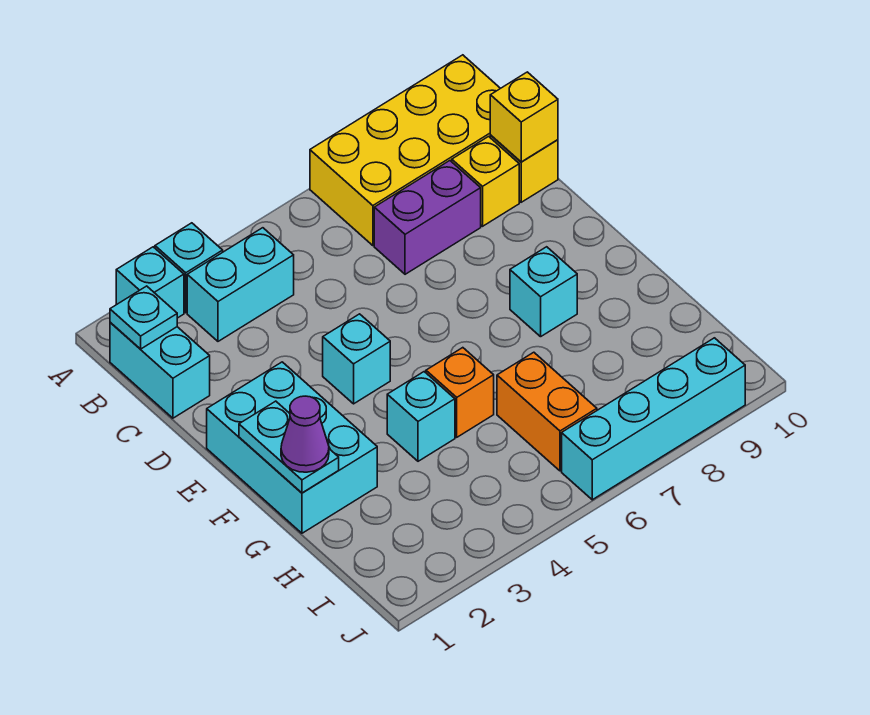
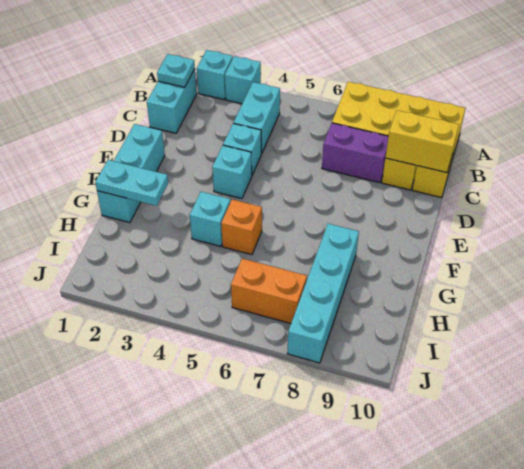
cyan brick B3:B4 level 1 -> cyan brick B4:C4 level 1
yellow brick C10 level 2 -> yellow brick C9:C10 level 2
cyan brick E1:G2 level 1 -> cyan brick E1:G1 level 1
cyan plate F1:G1 level 2 -> cyan plate G1:G2 level 2
cyan brick F8 level 1 -> cyan brick D4 level 1
purple cone G1 level 3 -> none
orange brick H6:I6 level 1 -> orange brick I6:I7 level 1
cyan brick J6:J9 level 1 -> cyan brick G8:J8 level 1

